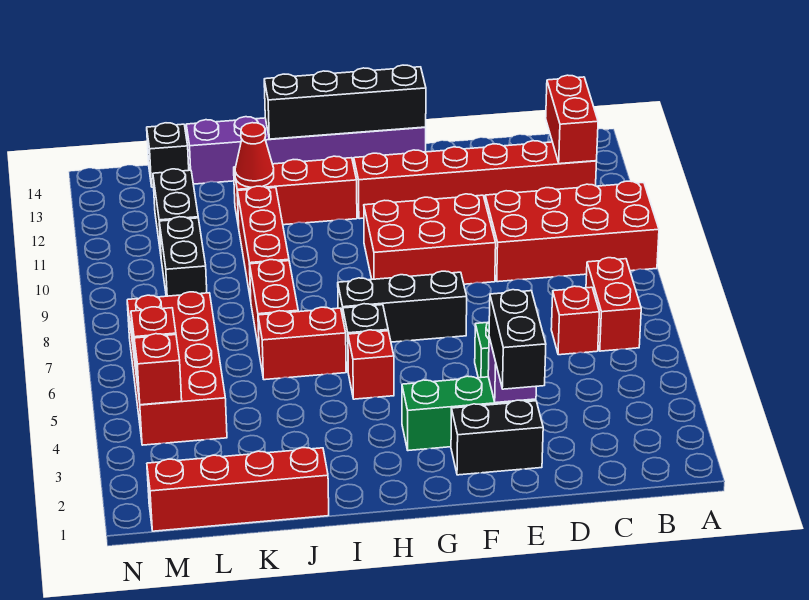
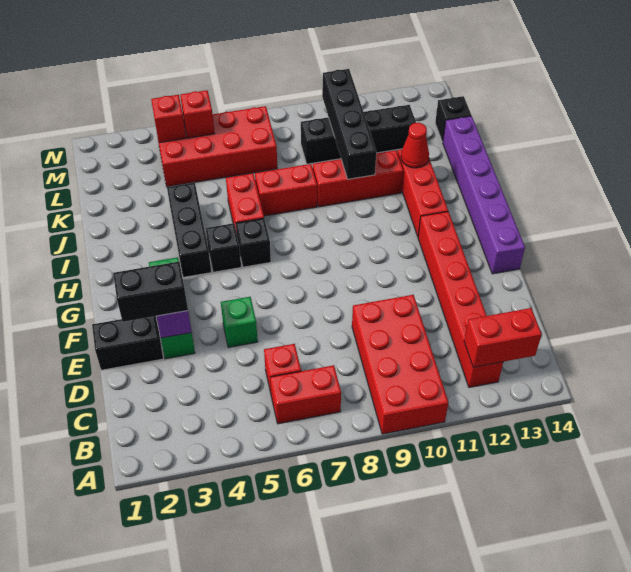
black brick E2:F2 level 1 -> black brick E1:E2 level 1
red brick E9:G10 level 1 -> none
black brick F7:H7 level 1 -> black brick H4:J4 level 1
black brick F14:I14 level 2 -> black brick J10:M10 level 2
red brick H5 level 1 -> black brick H5 level 1
red brick J1:M1 level 1 -> none

